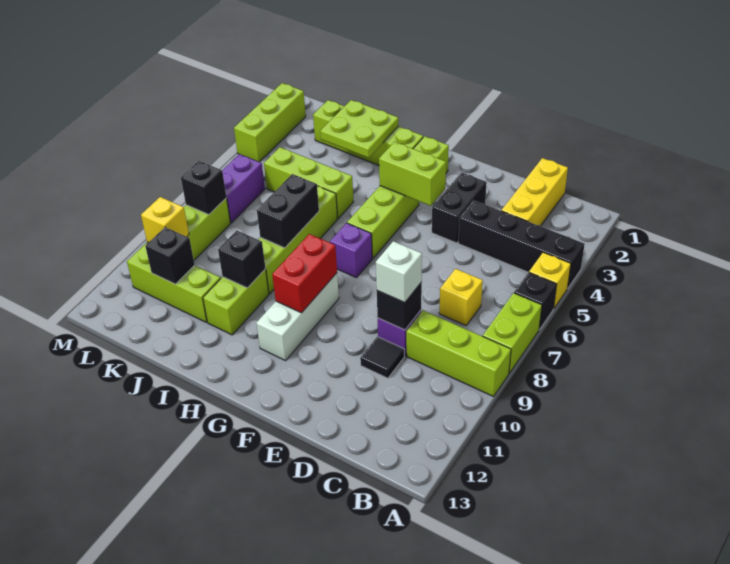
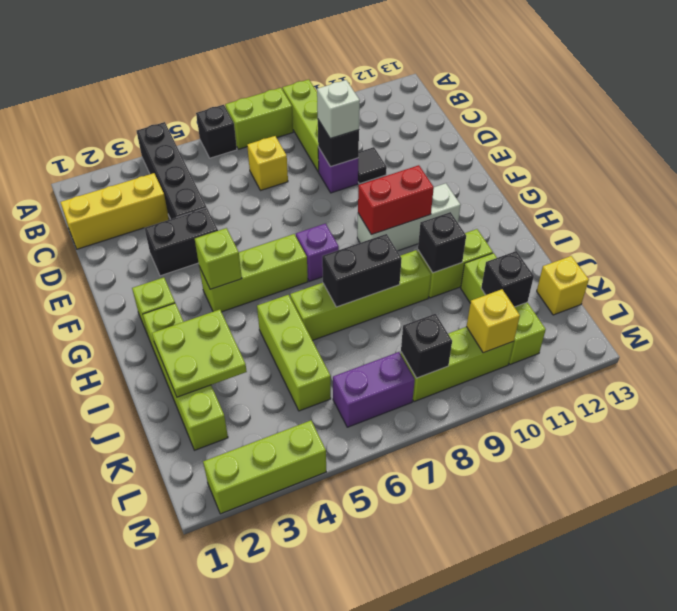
yellow brick A5 level 1 -> yellow brick K13 level 1
lime brick F4:G4 level 2 -> lime brick G4 level 2

